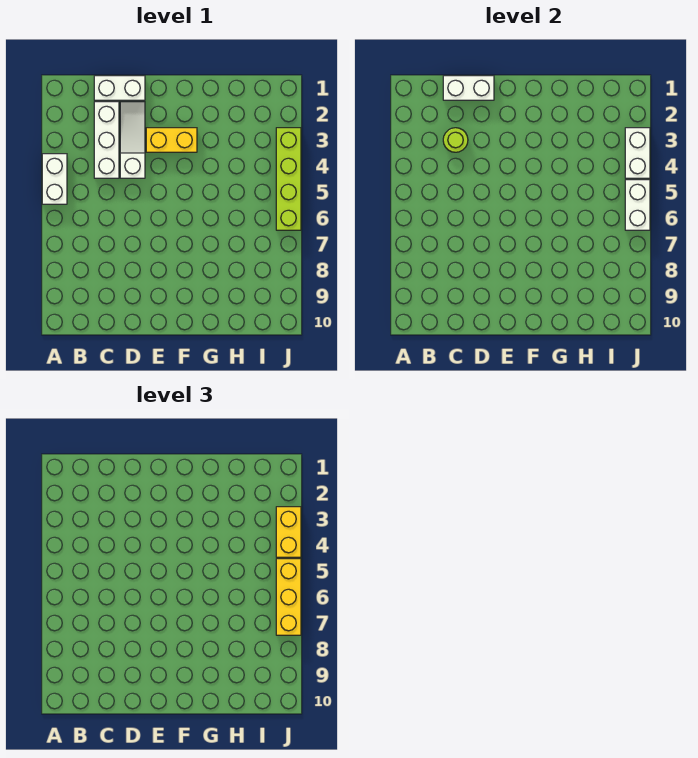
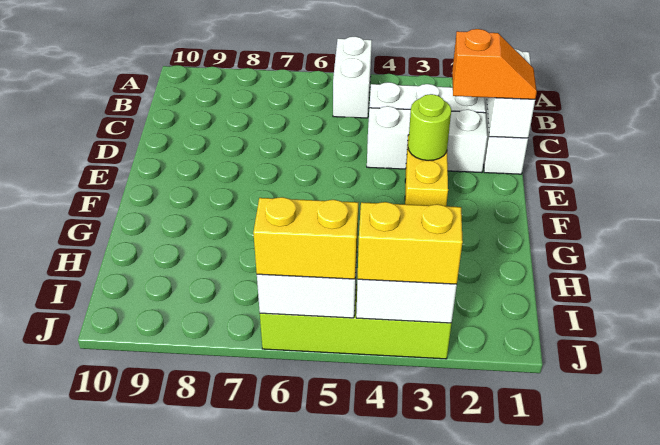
white brick A4:A5 level 1 -> white brick A5:B5 level 1
lime round brick C3 level 2 -> lime round brick E3 level 2
none -> orange slope D1:D2 level 3 top 2
white slope D2:D4 level 1 top 4 -> white brick D2:D4 level 1
yellow brick J5:J7 level 3 -> yellow brick J5:J6 level 3

